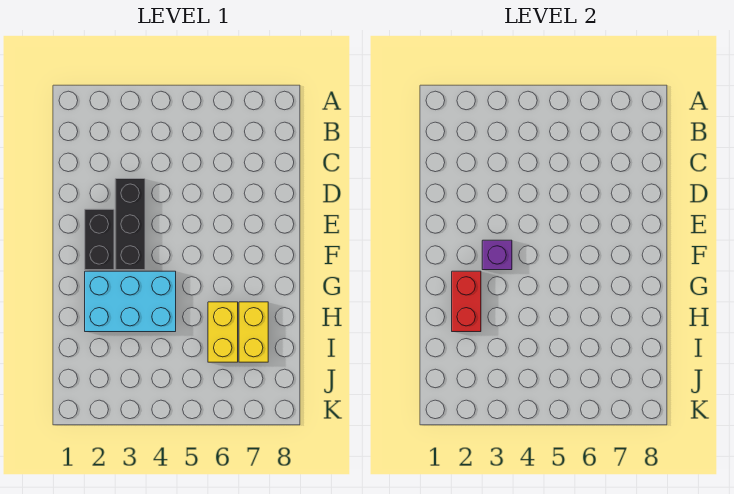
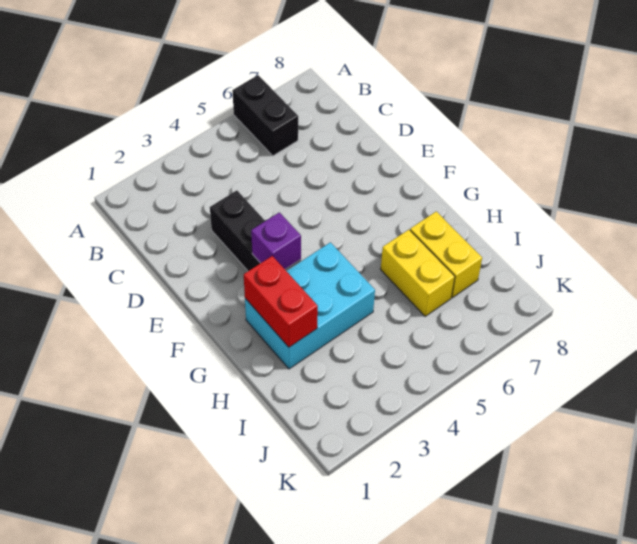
black brick E2:F2 level 1 -> black brick A6:B6 level 1

